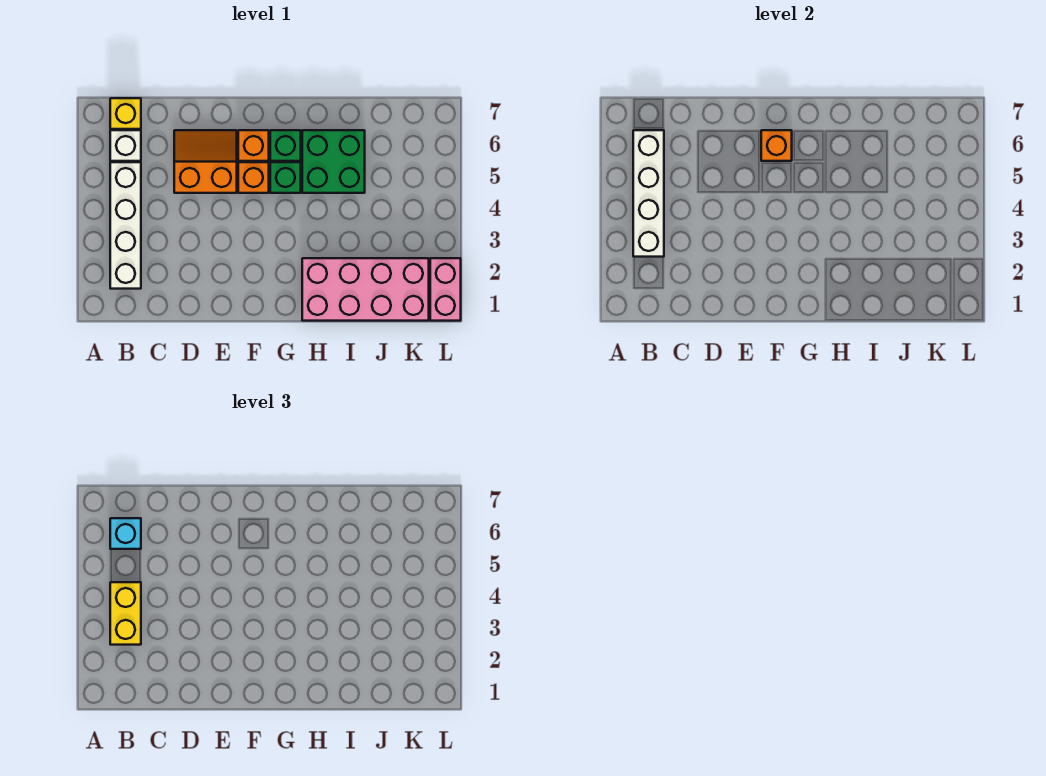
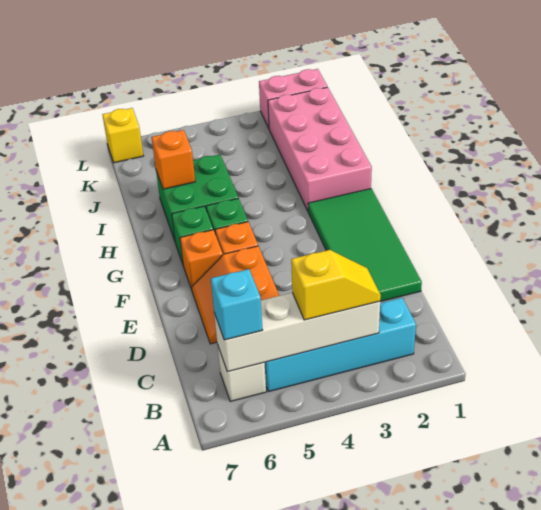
white brick B2:B5 level 1 -> cyan brick B2:B5 level 1
yellow brick B3:B4 level 3 -> yellow slope B3:B4 level 3 top 4
yellow brick B7 level 1 -> yellow brick L7 level 1
none -> green tile D1:G2 level 1
orange brick F6 level 2 -> orange brick I6 level 2

